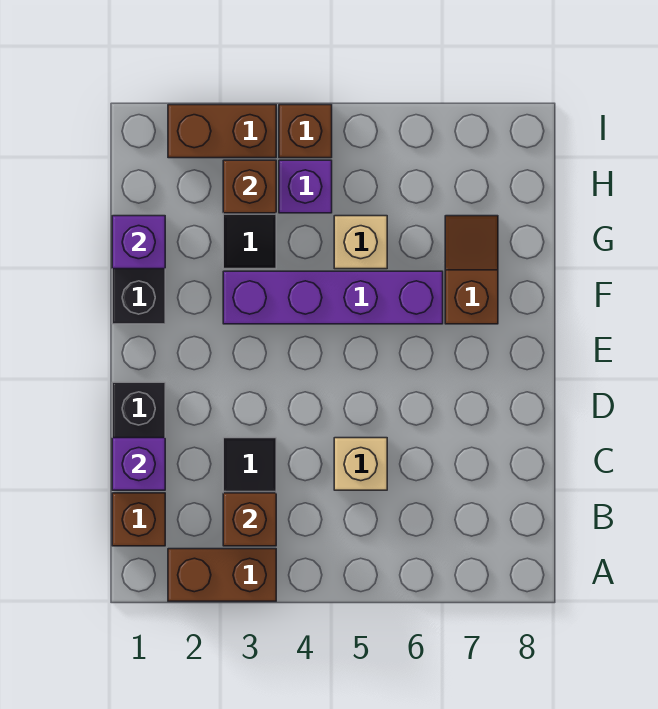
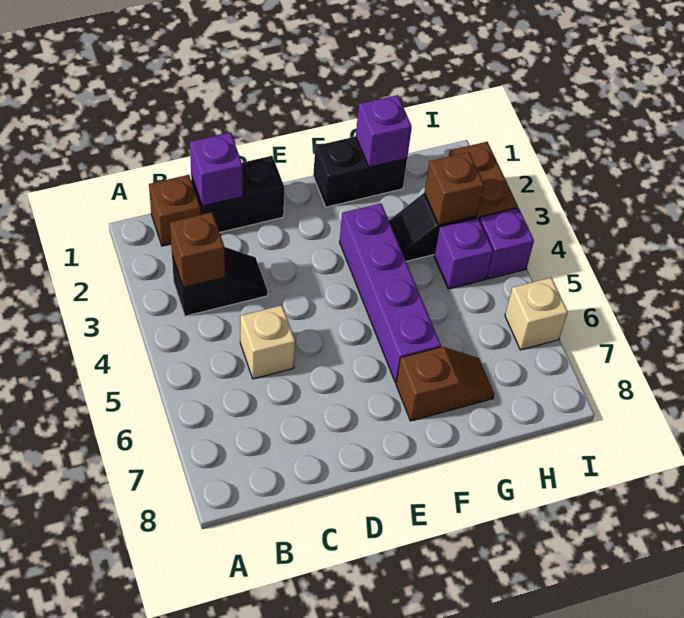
brown brick A2:A3 level 1 -> none
tan brick G5 level 1 -> tan brick I6 level 1
brown brick I4 level 1 -> purple brick I4 level 1

